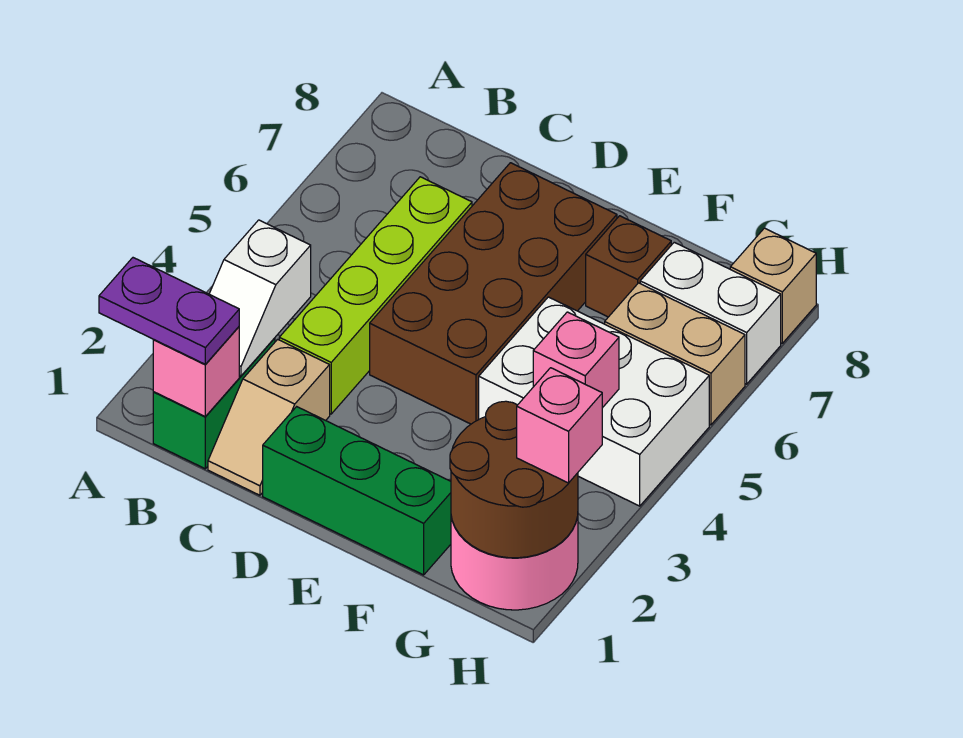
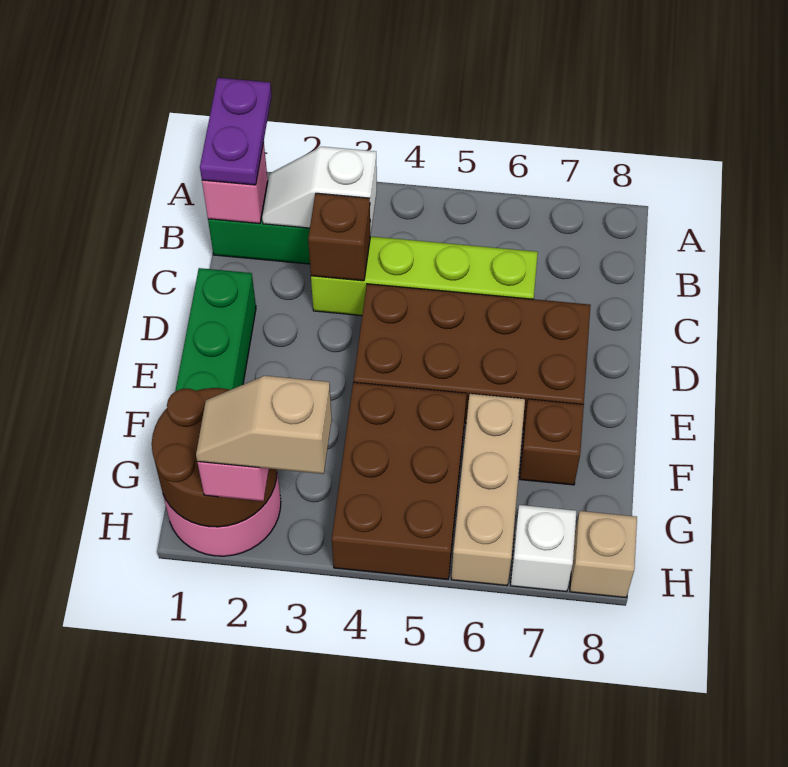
tan slope C1:C2 level 1 top 2 -> tan slope H2:H3 level 4 top 3
none -> brown brick C3 level 2
white brick F4:H5 level 1 -> brown brick F4:H5 level 1
pink brick G4 level 2 -> none
tan brick G6:H6 level 1 -> tan brick F6:H6 level 1
white brick G7:H7 level 1 -> white brick H7 level 1

